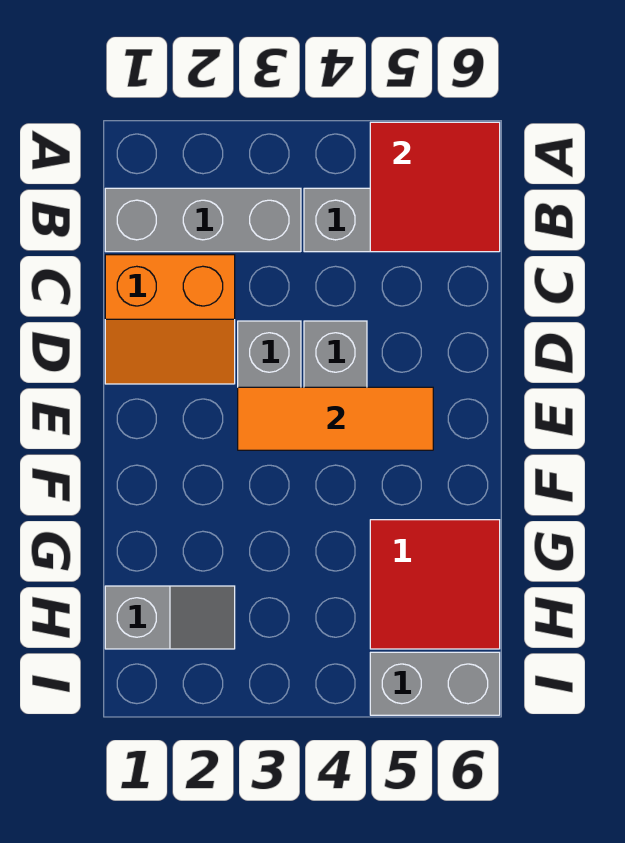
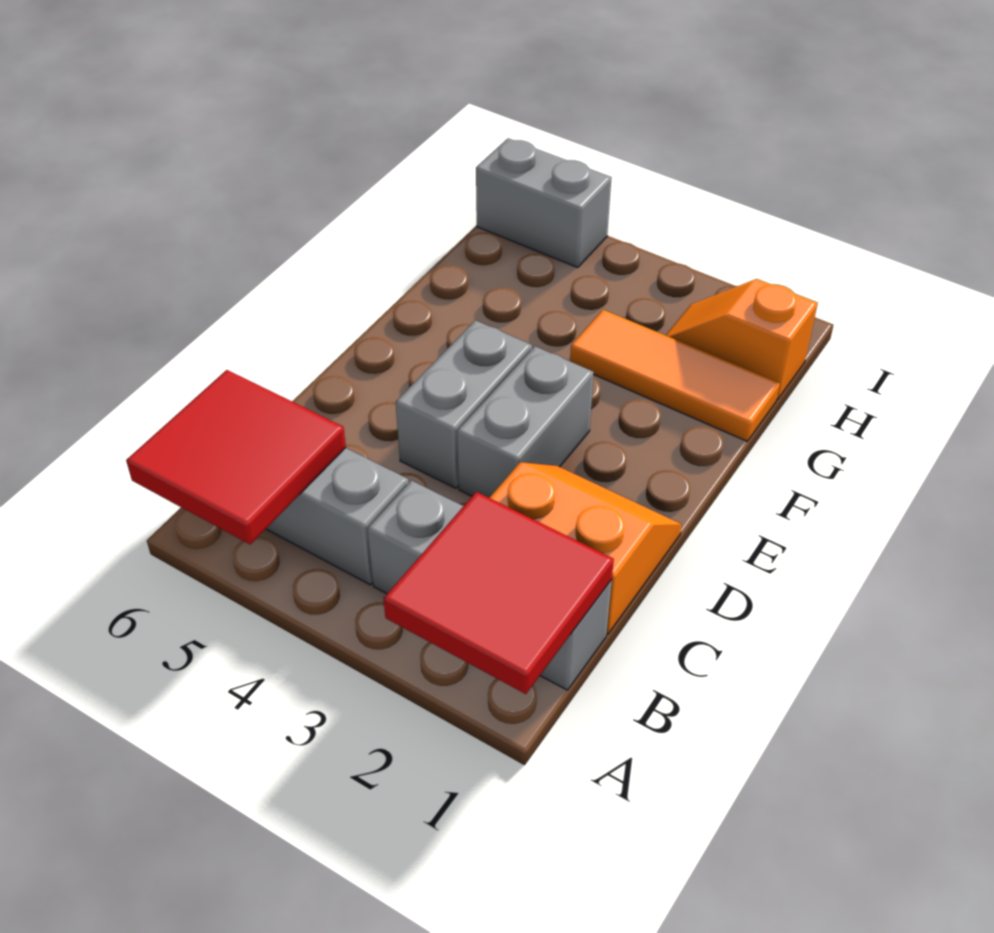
orange tile E3:E5 level 2 -> orange tile G1:G3 level 1
red tile G5:H6 level 1 -> red tile A1:B2 level 2
grey slope H1:H2 level 1 top 1 -> orange slope H1:H2 level 1 top 1

